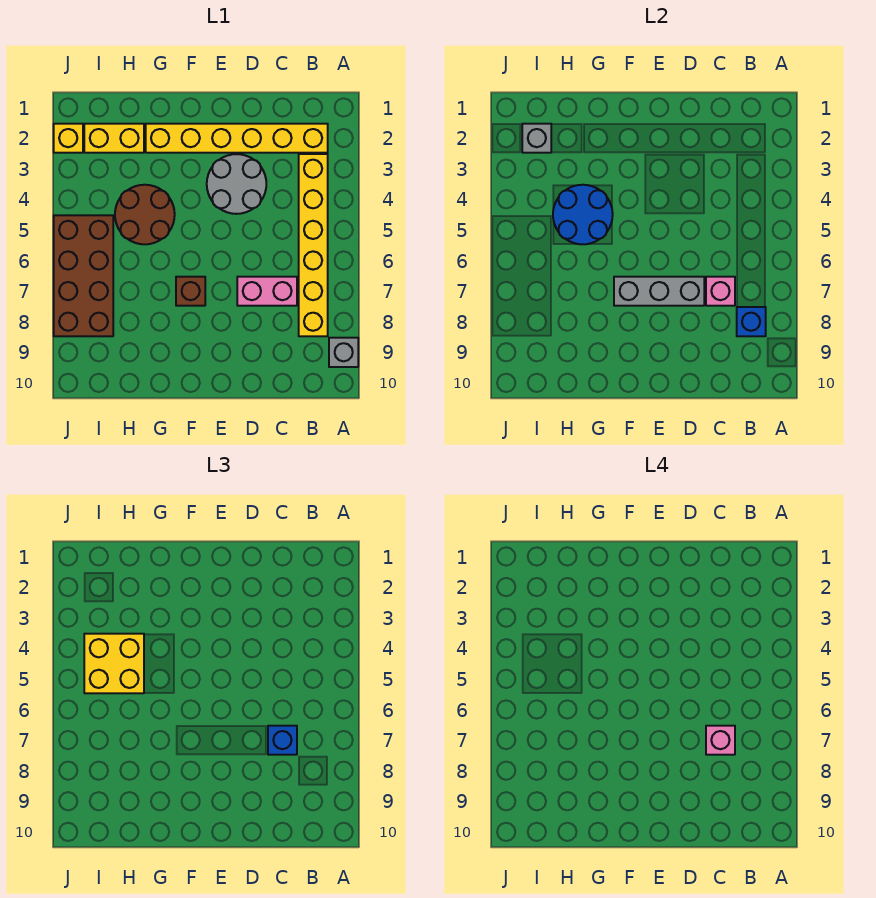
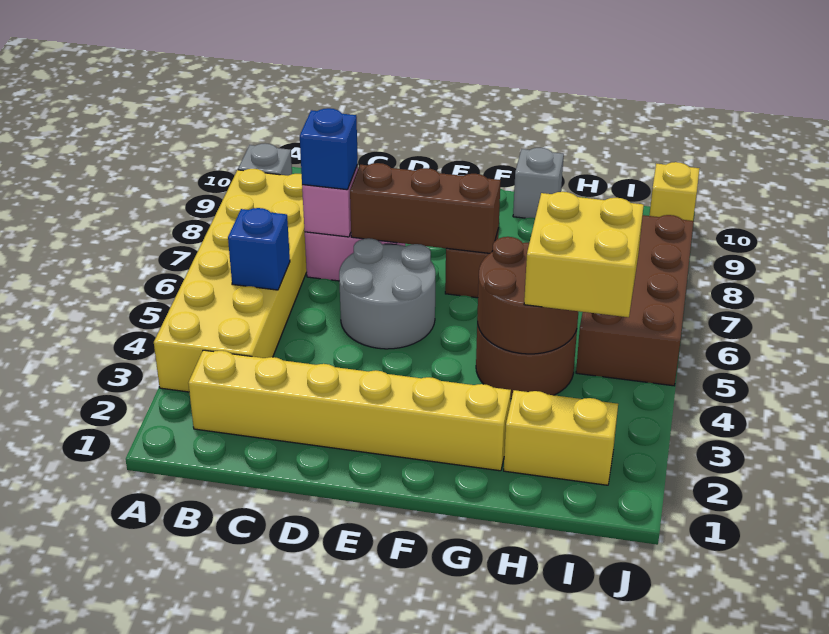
yellow brick B3:B8 level 1 -> yellow brick A3:B8 level 1
blue brick B8 level 2 -> blue brick B5 level 2
pink brick C7 level 4 -> none
grey round brick D3:E4 level 1 -> grey round brick D5:E6 level 1
grey brick D7:F7 level 2 -> brown brick D7:F7 level 2
blue round brick G4:H5 level 2 -> brown round brick G4:H5 level 2
grey brick I2 level 2 -> grey brick G10 level 1
yellow brick J2 level 1 -> yellow brick J10 level 1

